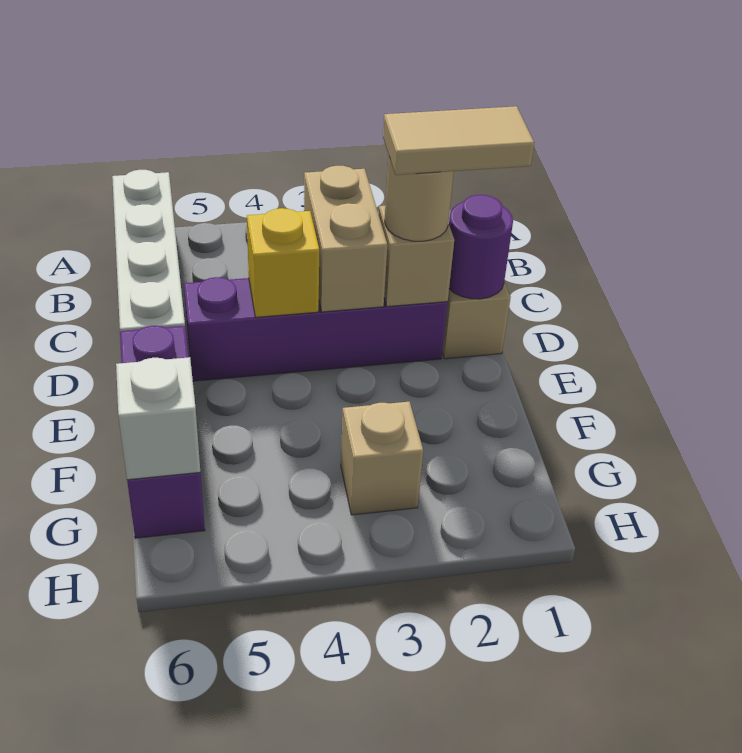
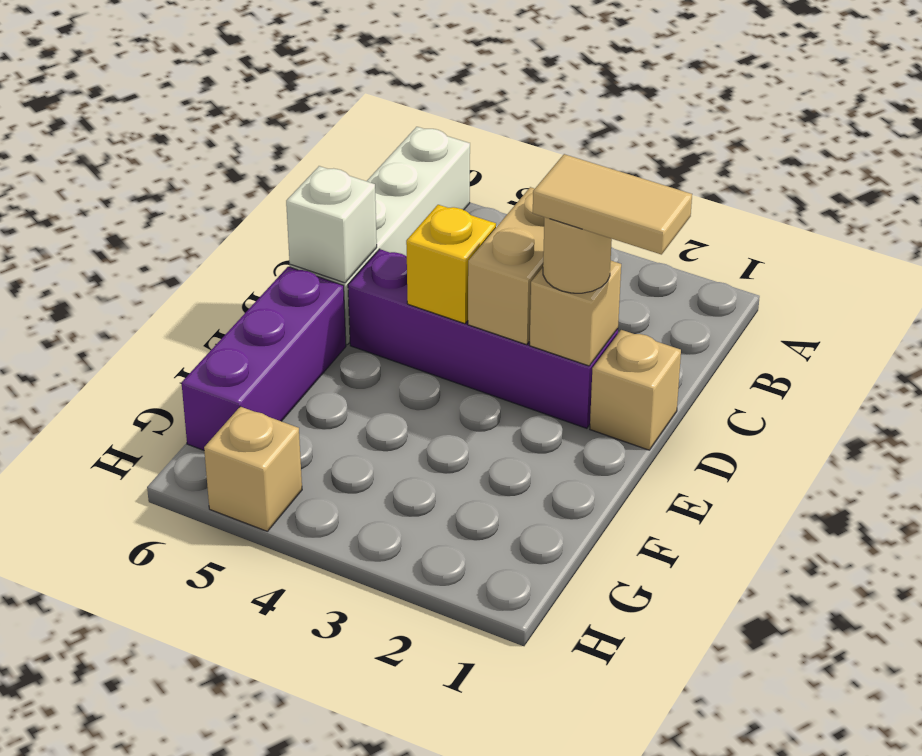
purple round brick D1 level 2 -> none
tan brick G3 level 1 -> tan brick H5 level 1
white brick G6 level 2 -> white brick D6 level 2

